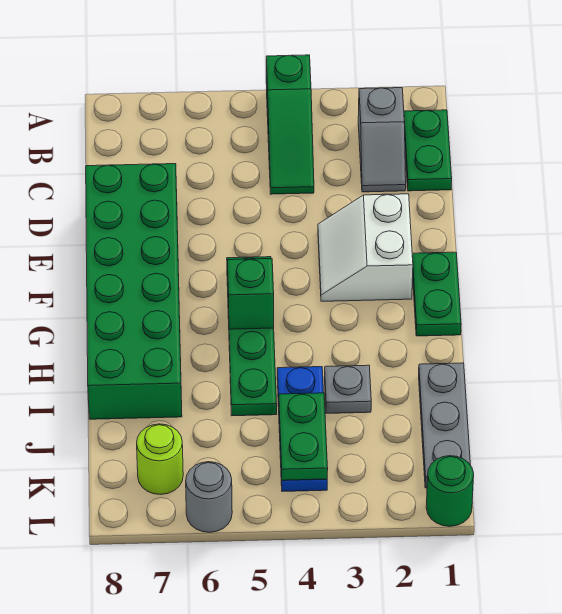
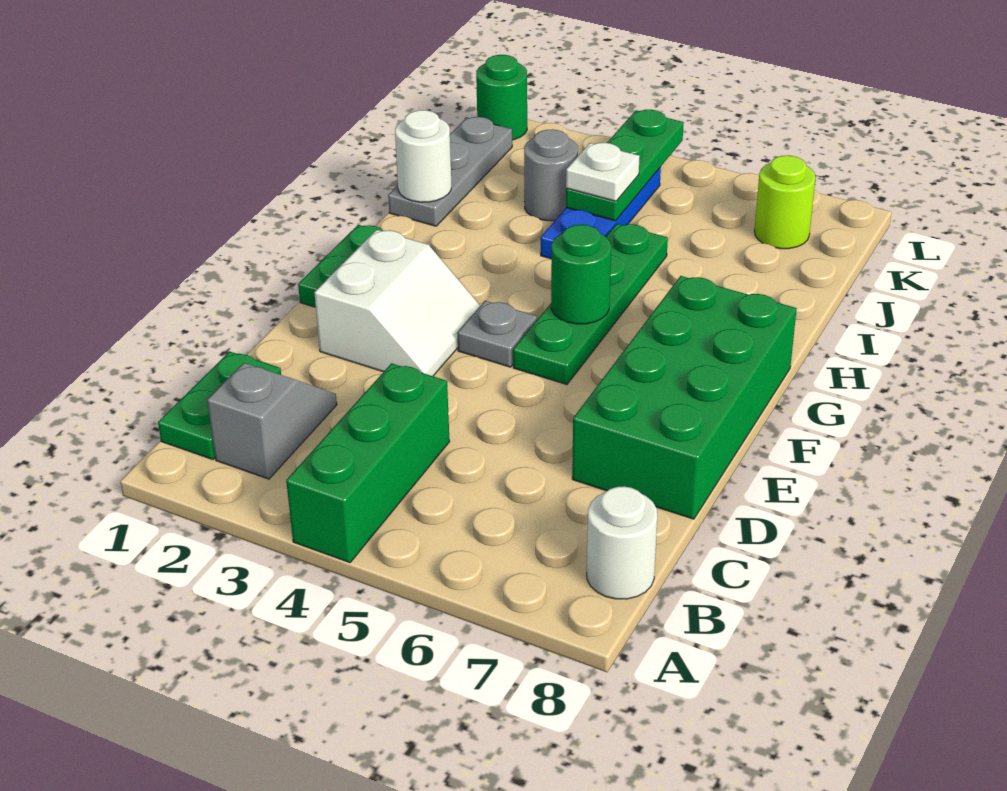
green slope A4:C4 level 1 top A -> green brick A4:C4 level 1
none -> white round brick B8 level 1
green brick D7:I8 level 1 -> green brick D7:G8 level 1
green brick G5 level 2 -> green round brick G5 level 2
none -> white round brick I1 level 2
grey plate I3 level 1 -> grey plate F4 level 1
green plate J4:K4 level 2 -> green plate J4:L4 level 2
none -> white plate J4 level 3
grey round brick L6 level 1 -> grey round brick J3 level 1

